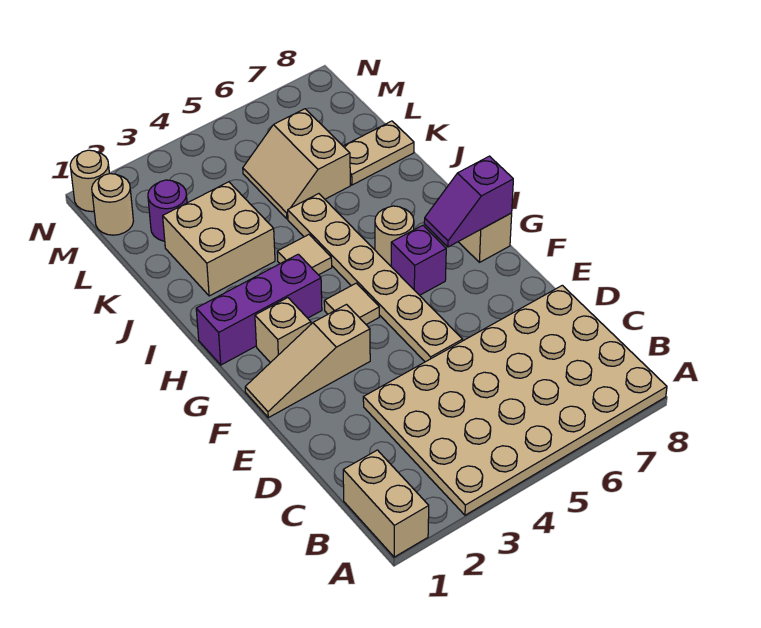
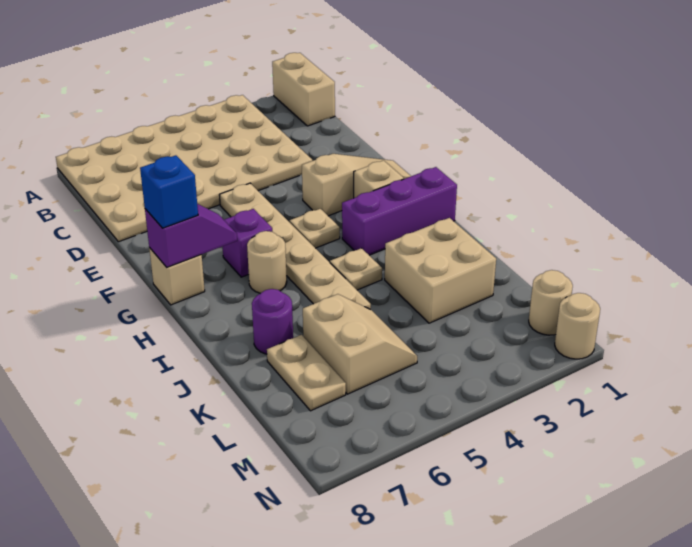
tan tile G4 level 1 -> tan plate G4 level 1
none -> blue brick G8 level 3
tan tile I4 level 1 -> tan plate I4 level 1
tan plate K7:K8 level 1 -> tan plate K7:L7 level 1
purple round brick L2 level 1 -> purple round brick J7 level 1

